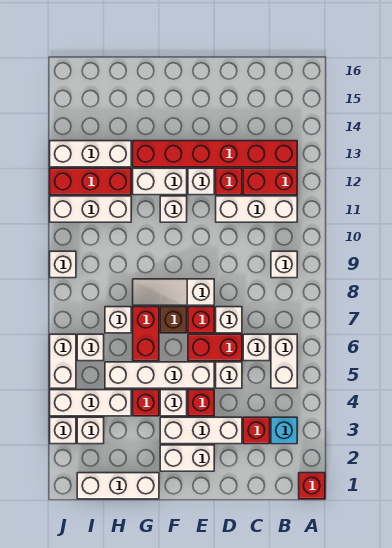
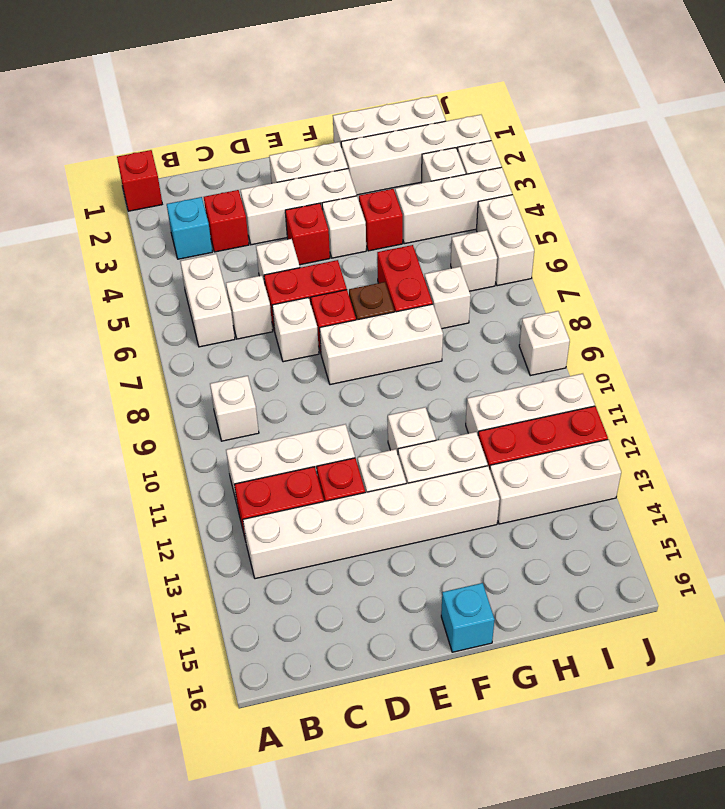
red brick B13:G13 level 1 -> white brick B13:G13 level 1
white brick E5:H5 level 1 -> white brick G2:J2 level 1
white slope E8:G8 level 1 top E -> white brick E8:G8 level 1
none -> cyan brick F16 level 1

